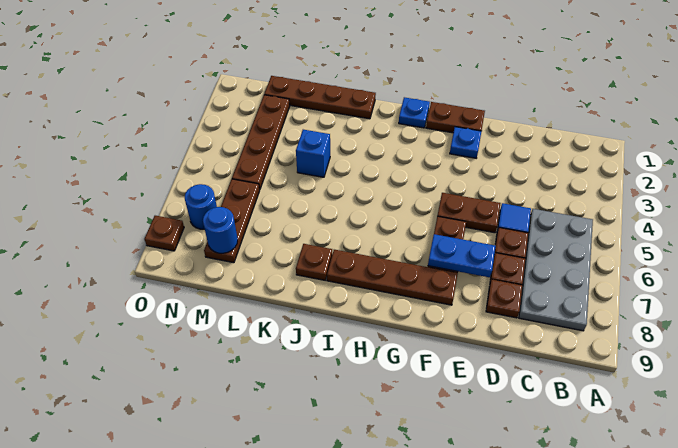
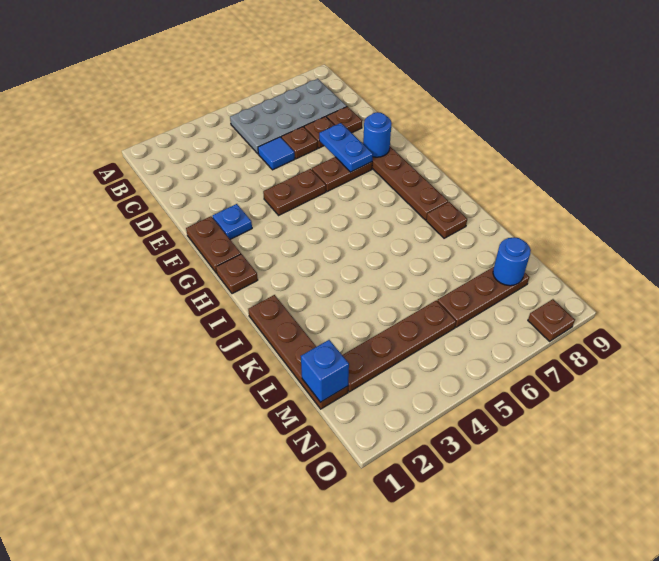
brown plate E5:F5 level 1 -> brown plate F4:F5 level 1
blue plate H1 level 1 -> brown plate H1 level 1
blue brick K4 level 1 -> blue brick M1 level 2
blue round brick N7 level 1 -> blue round brick F8 level 2

